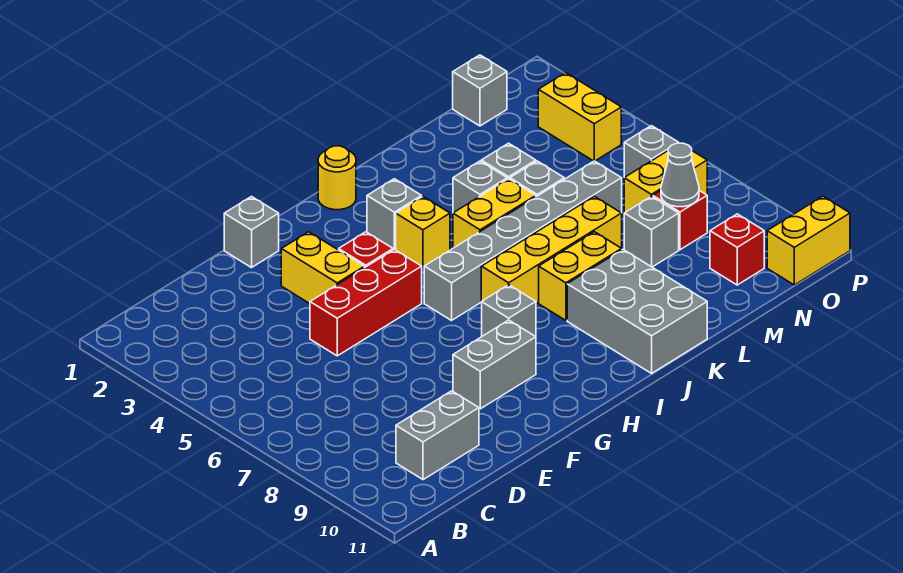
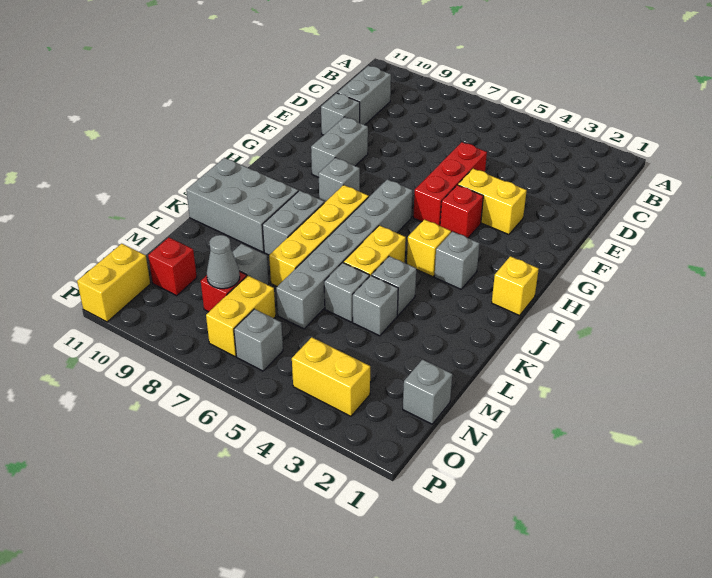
grey brick F1 level 1 -> grey brick E10 level 1
yellow round brick I1 level 1 -> yellow brick I1 level 1
yellow brick J8:K8 level 1 -> grey brick J8:K8 level 1

